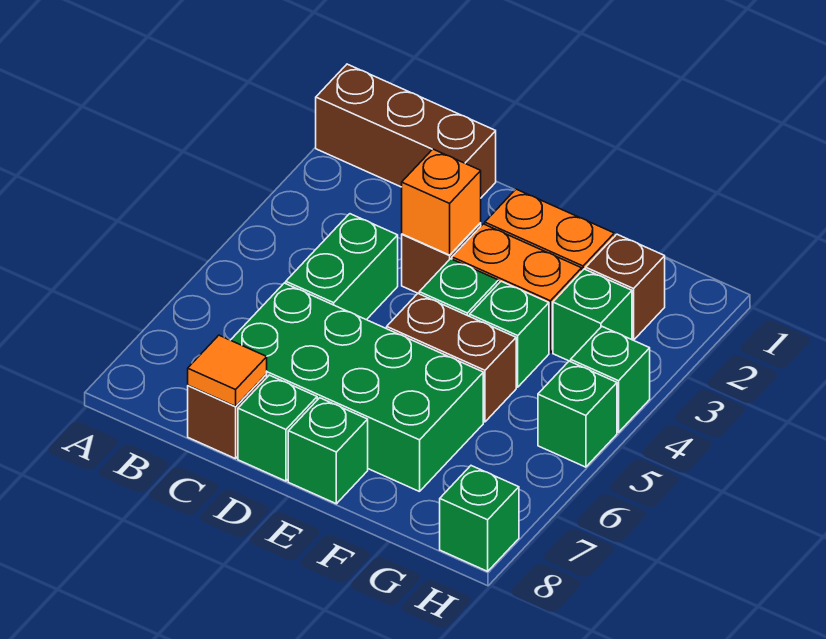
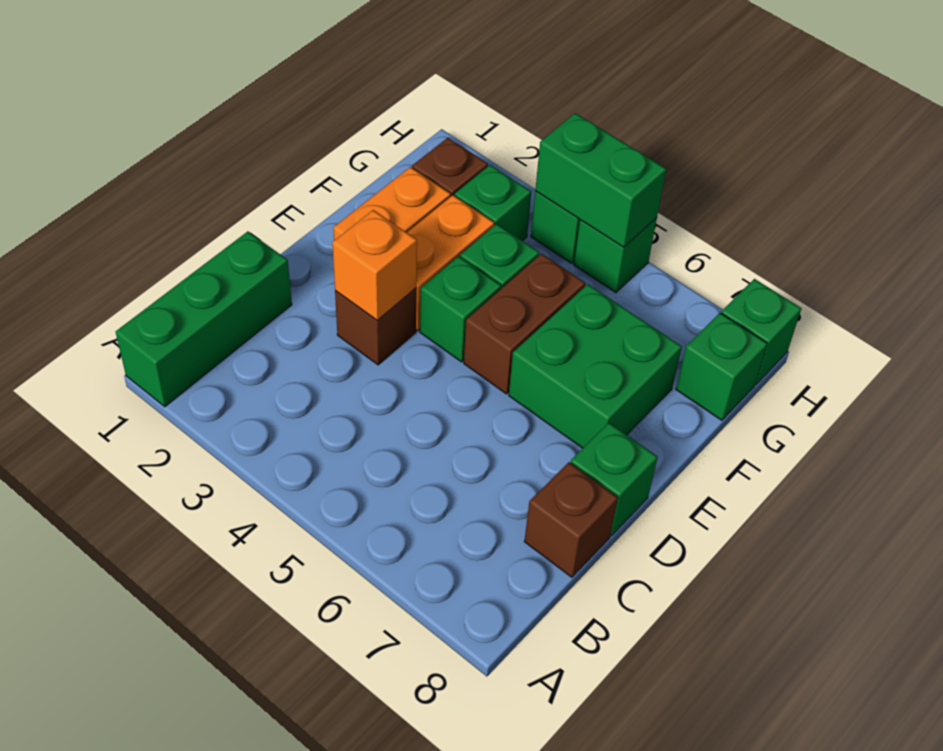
brown brick A1:C1 level 1 -> green brick A1:C1 level 1
green brick C4:C5 level 1 -> green brick H4:H5 level 2
green brick C6:F7 level 1 -> green brick E6:F7 level 1
orange tile C8 level 2 -> none
green brick E8 level 1 -> green brick G8 level 1

